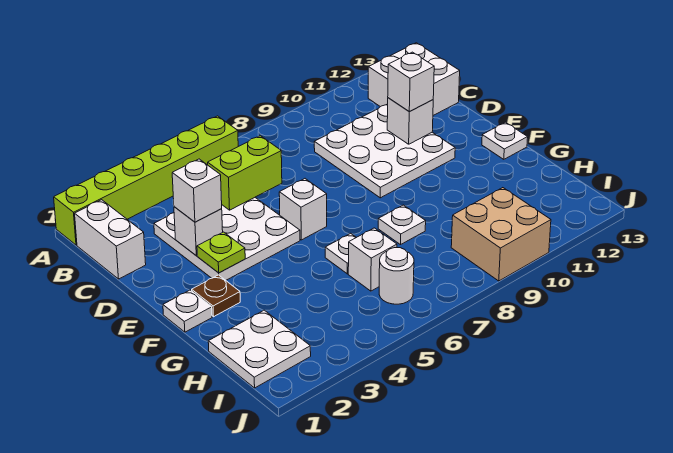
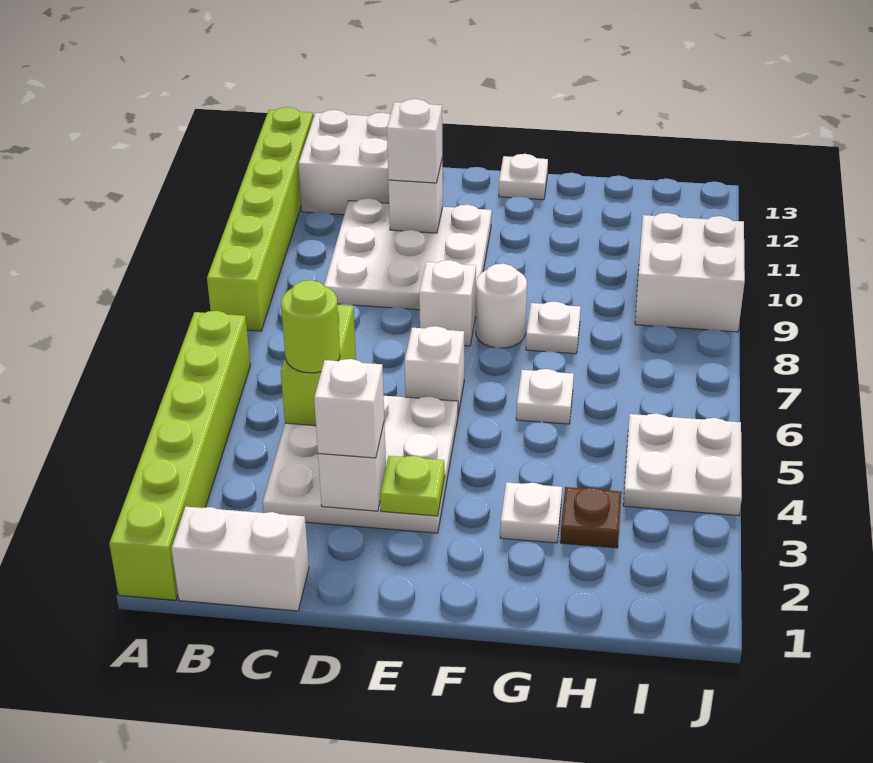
none -> lime brick A8:A13 level 1
none -> lime round brick C5 level 3
white plate F1 level 1 -> white plate G3 level 1
brown plate F2 level 1 -> brown plate H3 level 1
white plate H1:I2 level 1 -> white plate I4:J5 level 1
white brick H6 level 1 -> white brick E8 level 1
white round brick I6 level 1 -> white round brick F8 level 1
tan brick I9:J10 level 1 -> white brick I9:J10 level 1

